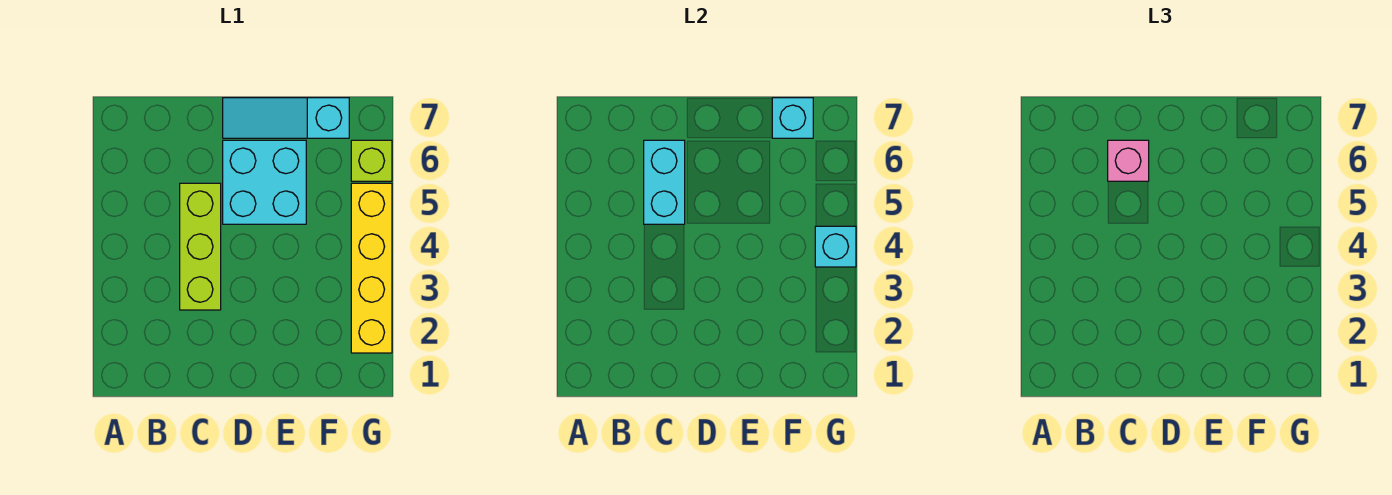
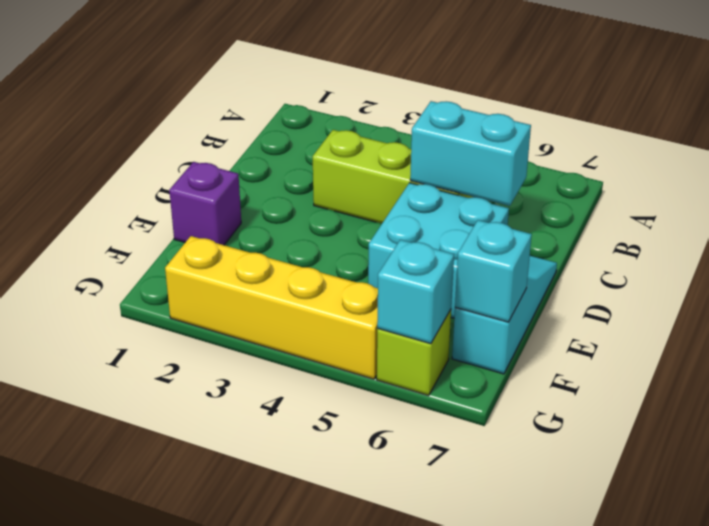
pink brick C6 level 3 -> none
none -> purple brick E1 level 1
cyan brick G4 level 2 -> cyan brick G6 level 2

